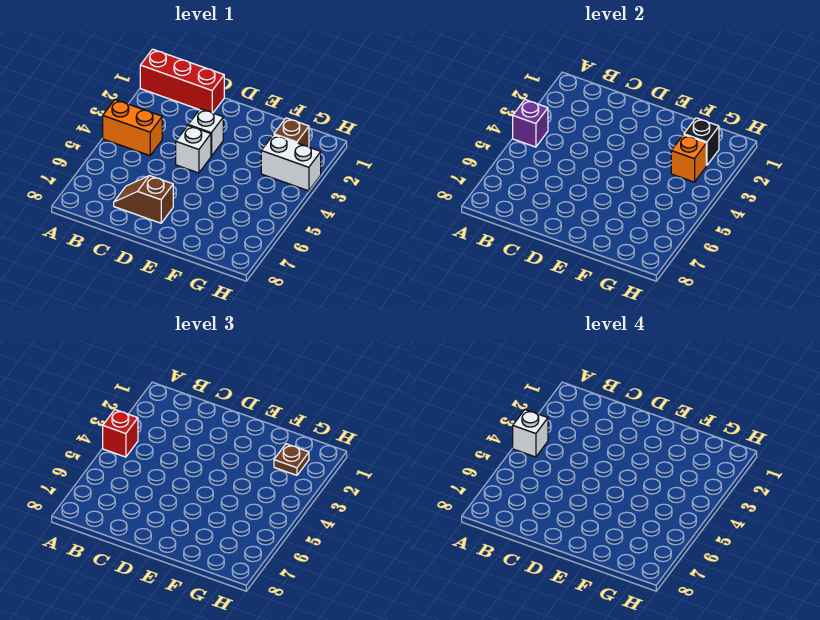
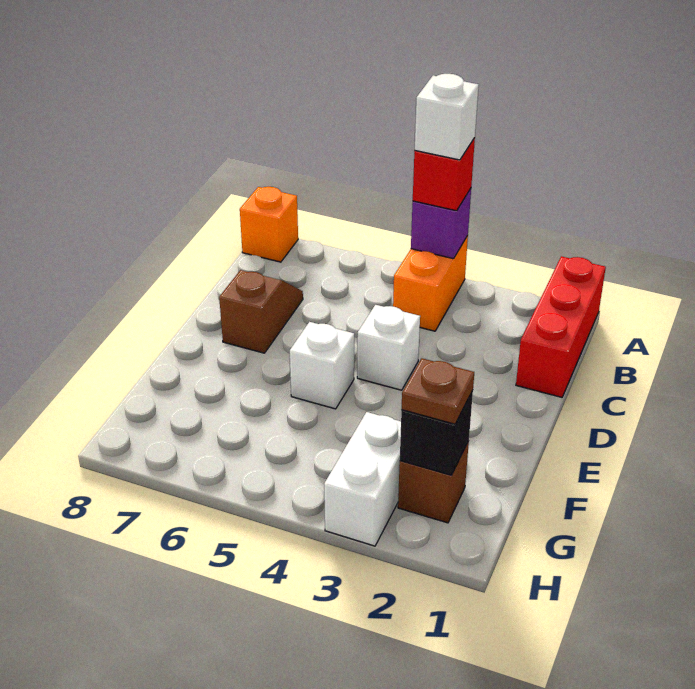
white brick D3 level 1 -> white brick E5 level 1
orange brick G3 level 2 -> orange brick A8 level 1

